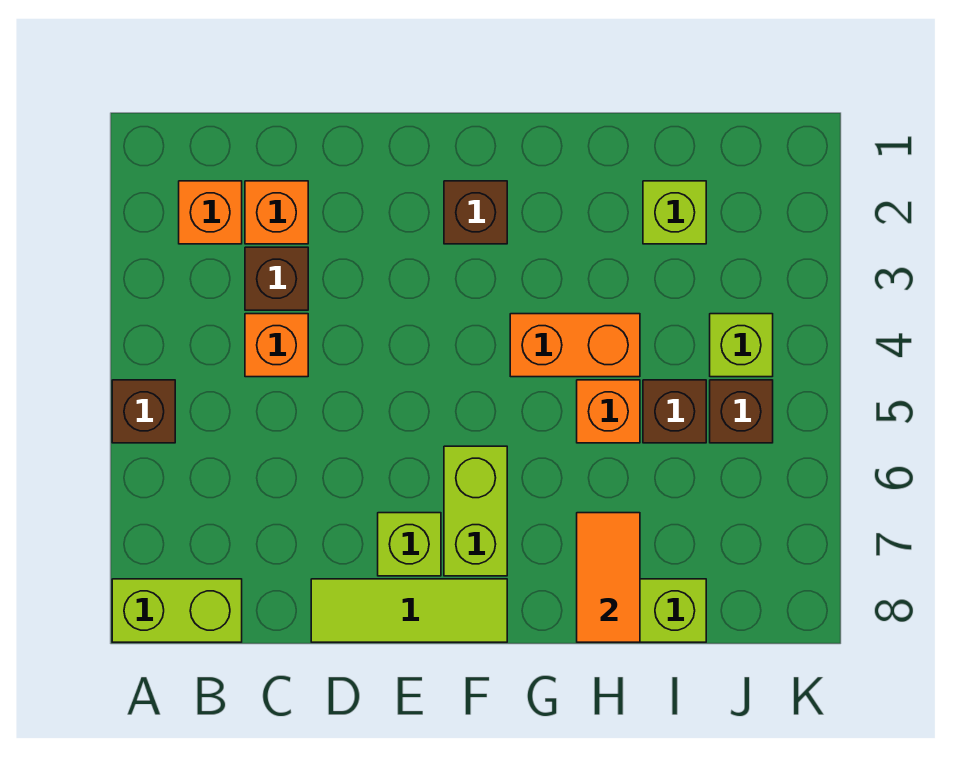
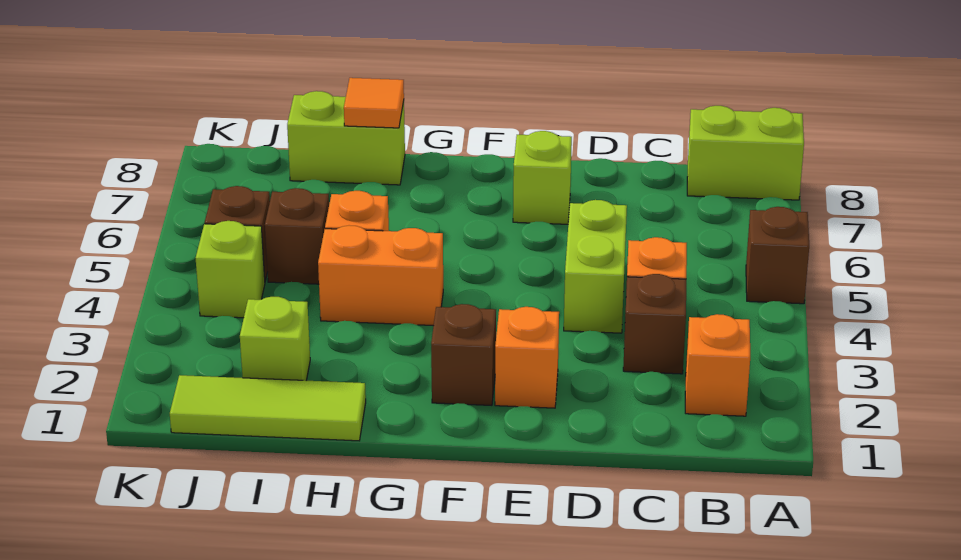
orange brick C2 level 1 -> orange brick E2 level 1
lime tile D8:F8 level 1 -> lime tile H1:J1 level 1
lime brick F6:F7 level 1 -> lime brick D4:D5 level 1
orange tile H7:H8 level 2 -> orange tile H8 level 2

